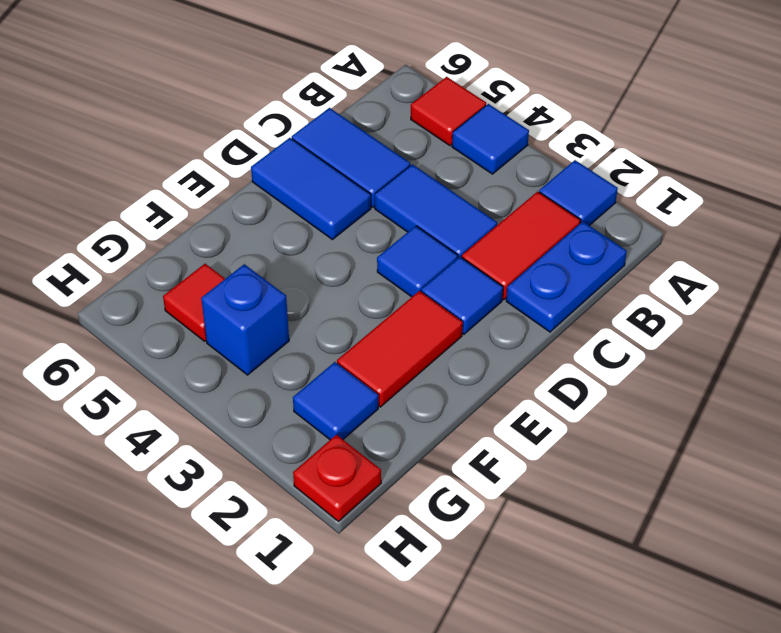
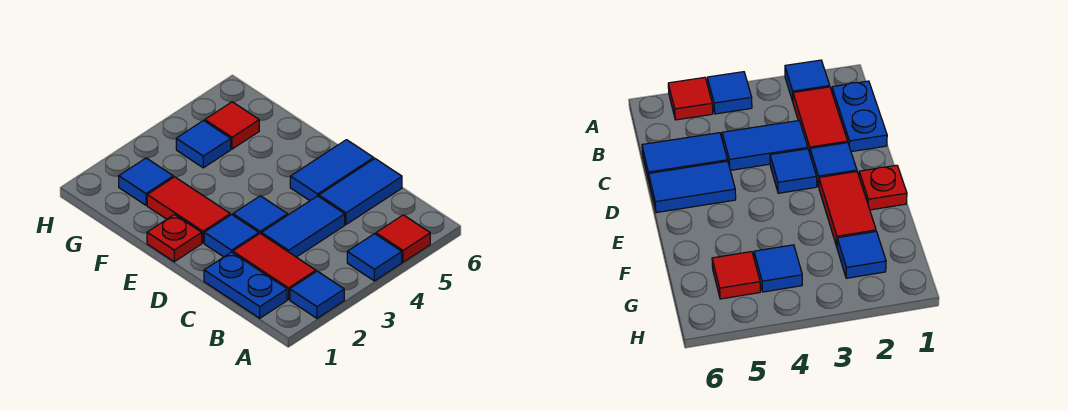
blue brick G4 level 1 -> blue tile G4 level 1
red plate H1 level 1 -> red plate E1 level 1

